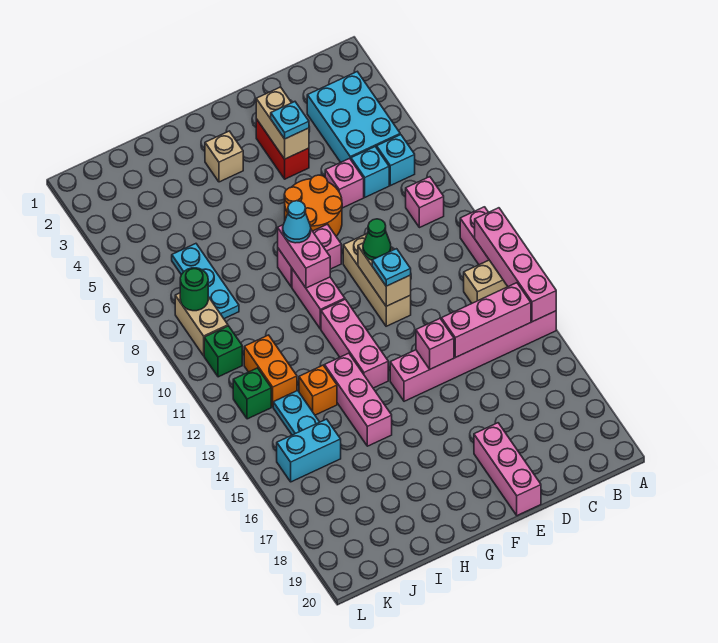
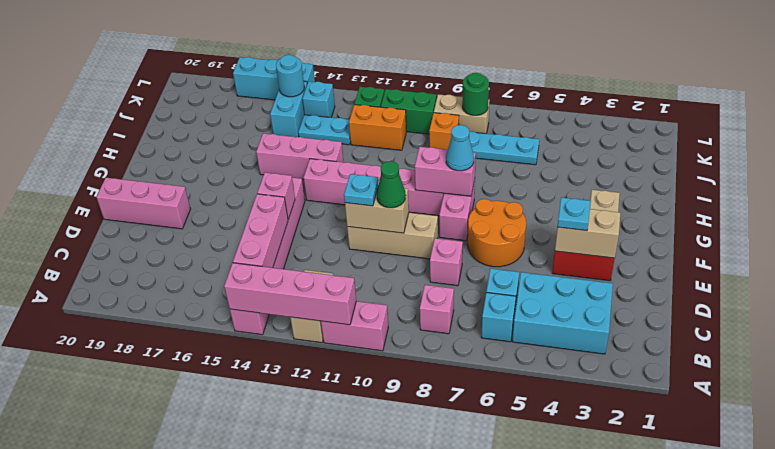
pink brick D6 level 1 -> pink brick D8 level 1
orange brick I13 level 1 -> orange brick J9 level 1
green brick K10 level 1 -> green brick K10:K11 level 1
none -> cyan brick K14 level 1
none -> cyan round brick K15 level 2
none -> cyan brick L15:L17 level 1

